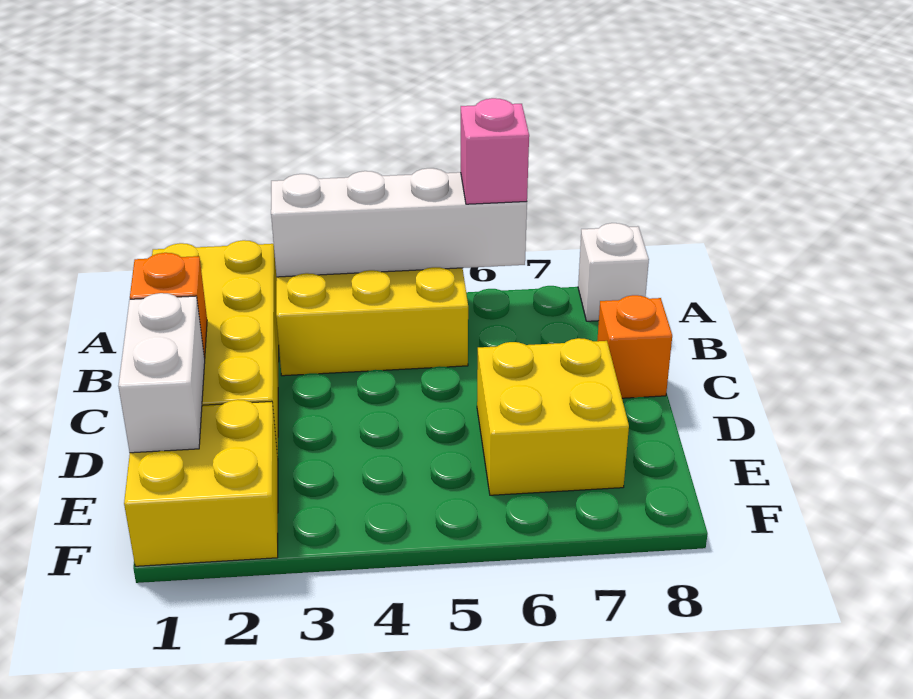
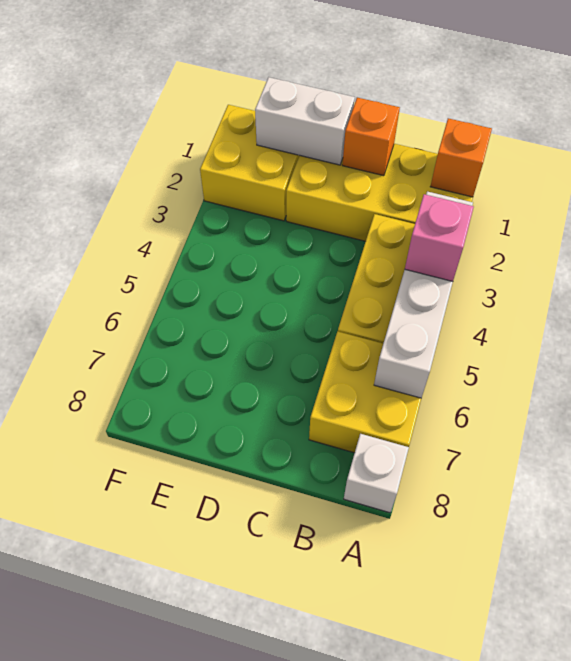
pink brick A6 level 3 -> pink brick A4 level 3
orange brick C8 level 1 -> orange brick A1 level 2
yellow brick D6:E7 level 1 -> yellow brick A6:B7 level 1

